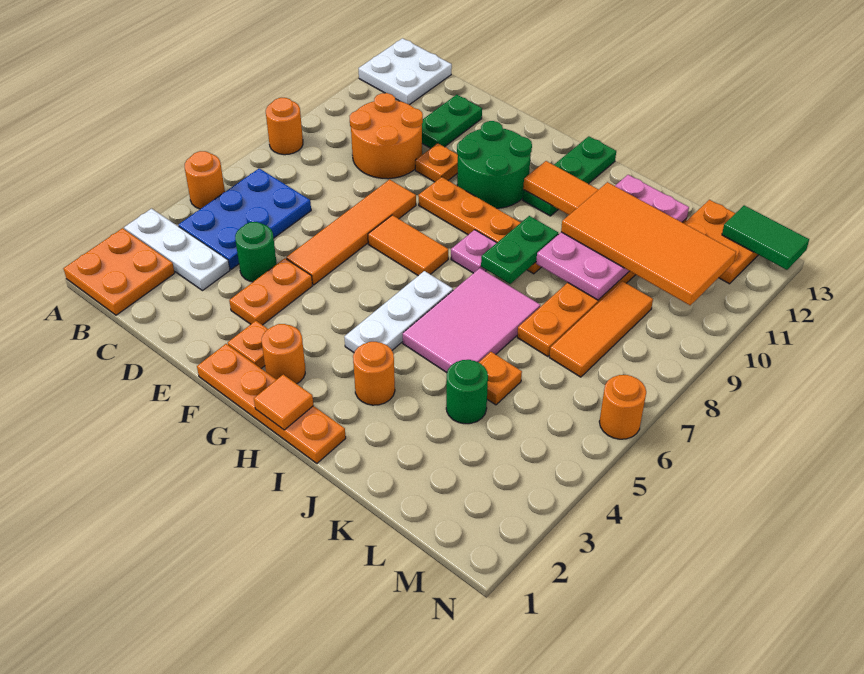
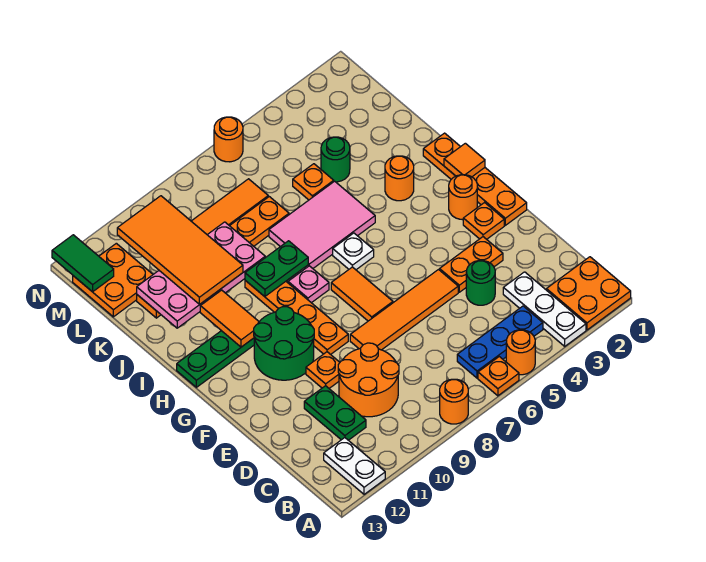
none -> orange plate A6 level 1
white plate A12:B13 level 1 -> white plate A12:B12 level 1
blue plate B4:C6 level 1 -> blue plate B4:B6 level 1
green plate D11:D12 level 1 -> green plate C11:D11 level 1
white plate H4:H6 level 1 -> white plate H6 level 1

